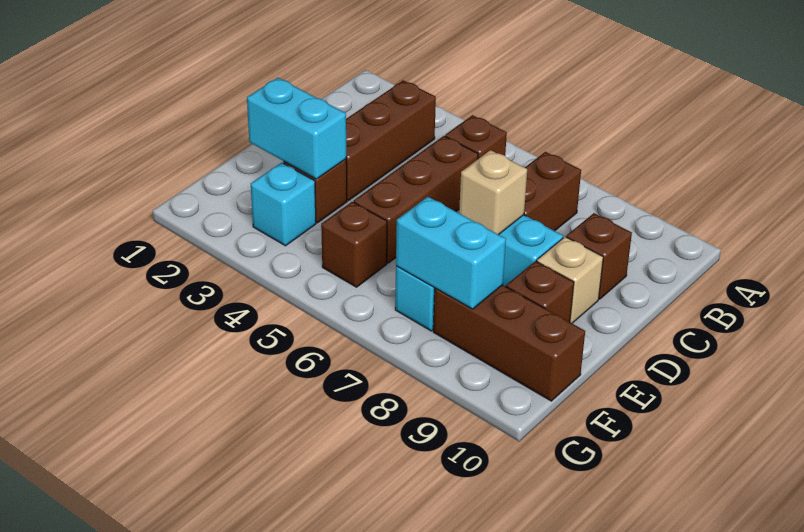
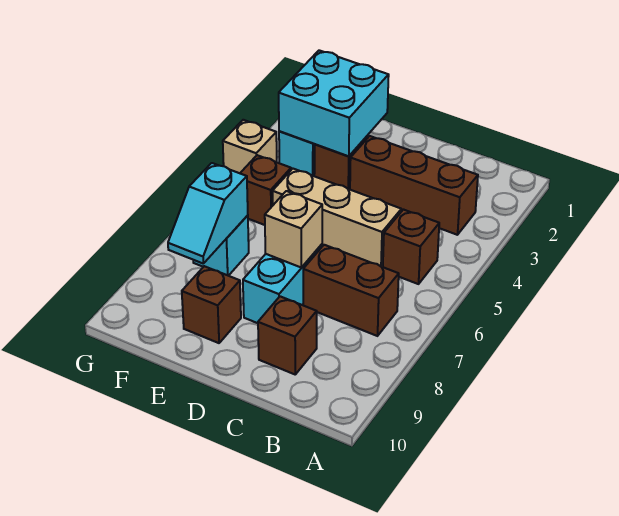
brown brick C5:E5 level 1 -> tan brick C5:E5 level 1
tan brick D9 level 1 -> tan brick G4 level 1
cyan brick E2:E3 level 2 -> cyan brick E2:F3 level 2
cyan brick F7:F8 level 2 -> cyan slope F7:F8 level 2 top 7
brown brick F8:F10 level 1 -> none

